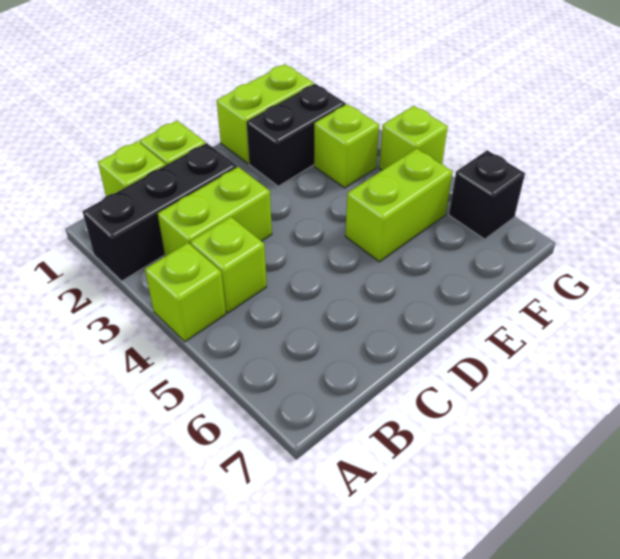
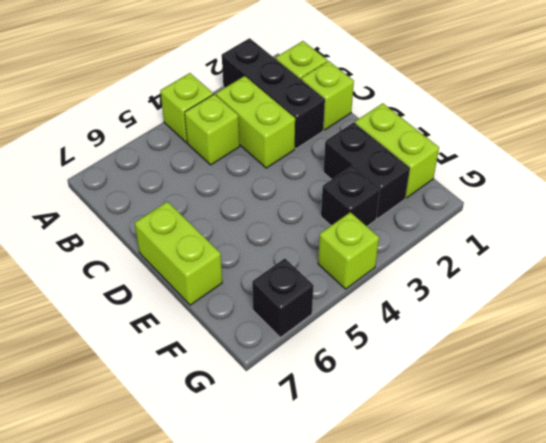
lime brick E5:F5 level 1 -> lime brick D7:E7 level 1
lime brick F3 level 1 -> black brick F3 level 1

